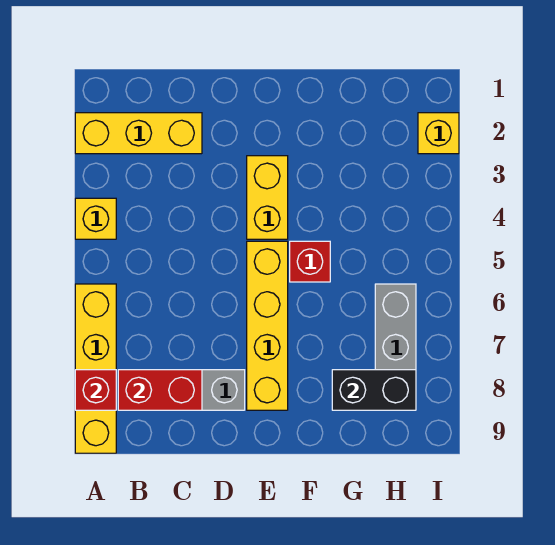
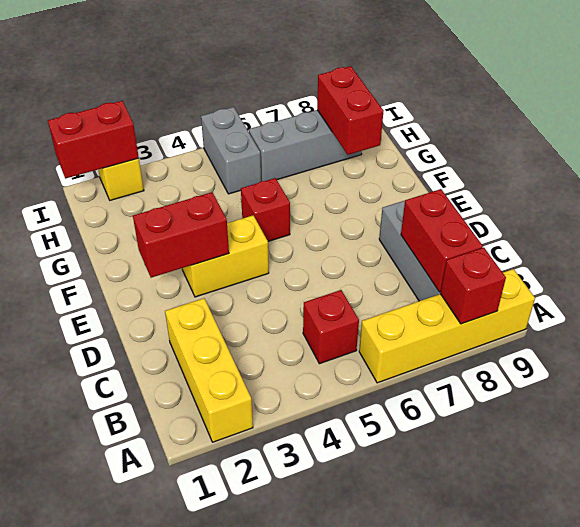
yellow brick A4 level 1 -> none
none -> red brick B5 level 1
none -> red brick E2:E3 level 2
yellow brick E5:E8 level 1 -> none
black brick G8:H8 level 2 -> red brick G8:H8 level 2
none -> grey brick H5:I5 level 1
none -> red brick I1:I2 level 2

